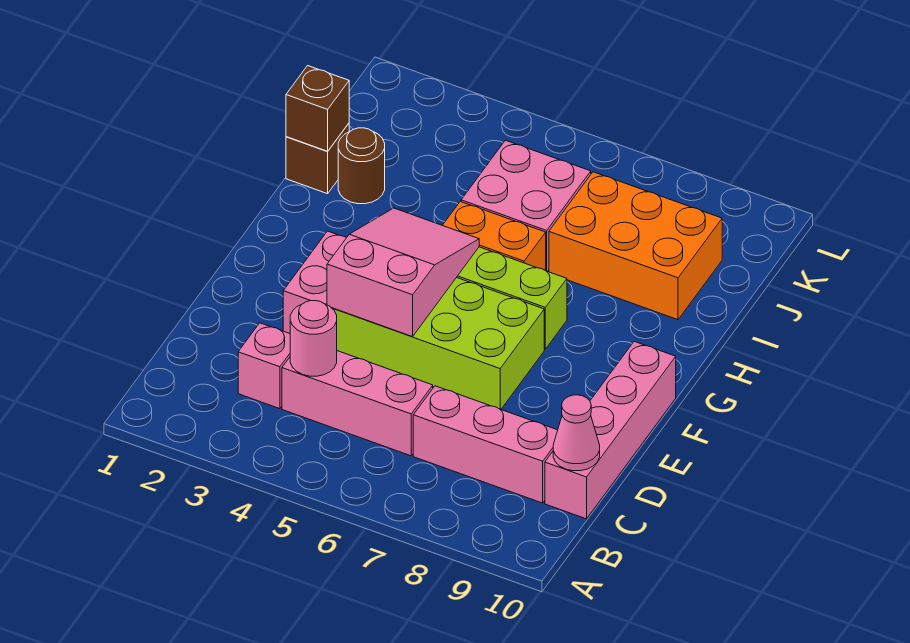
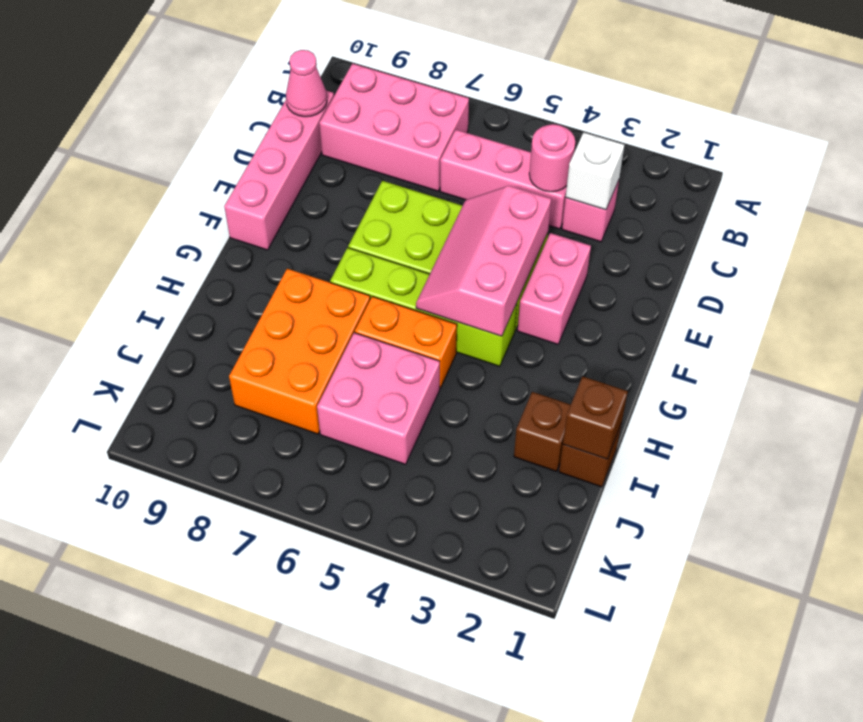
none -> white brick C3 level 2
pink brick C7:C9 level 1 -> pink brick B7:C9 level 1
pink slope E4:G5 level 2 top E -> pink slope E4:G5 level 2 top 4
brown round brick I2 level 1 -> brown brick I2 level 1
orange brick I7:J9 level 1 -> orange brick H7:J8 level 1

